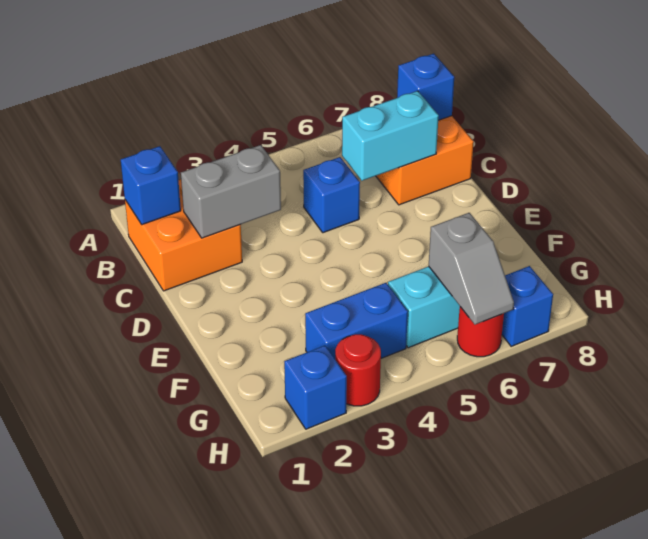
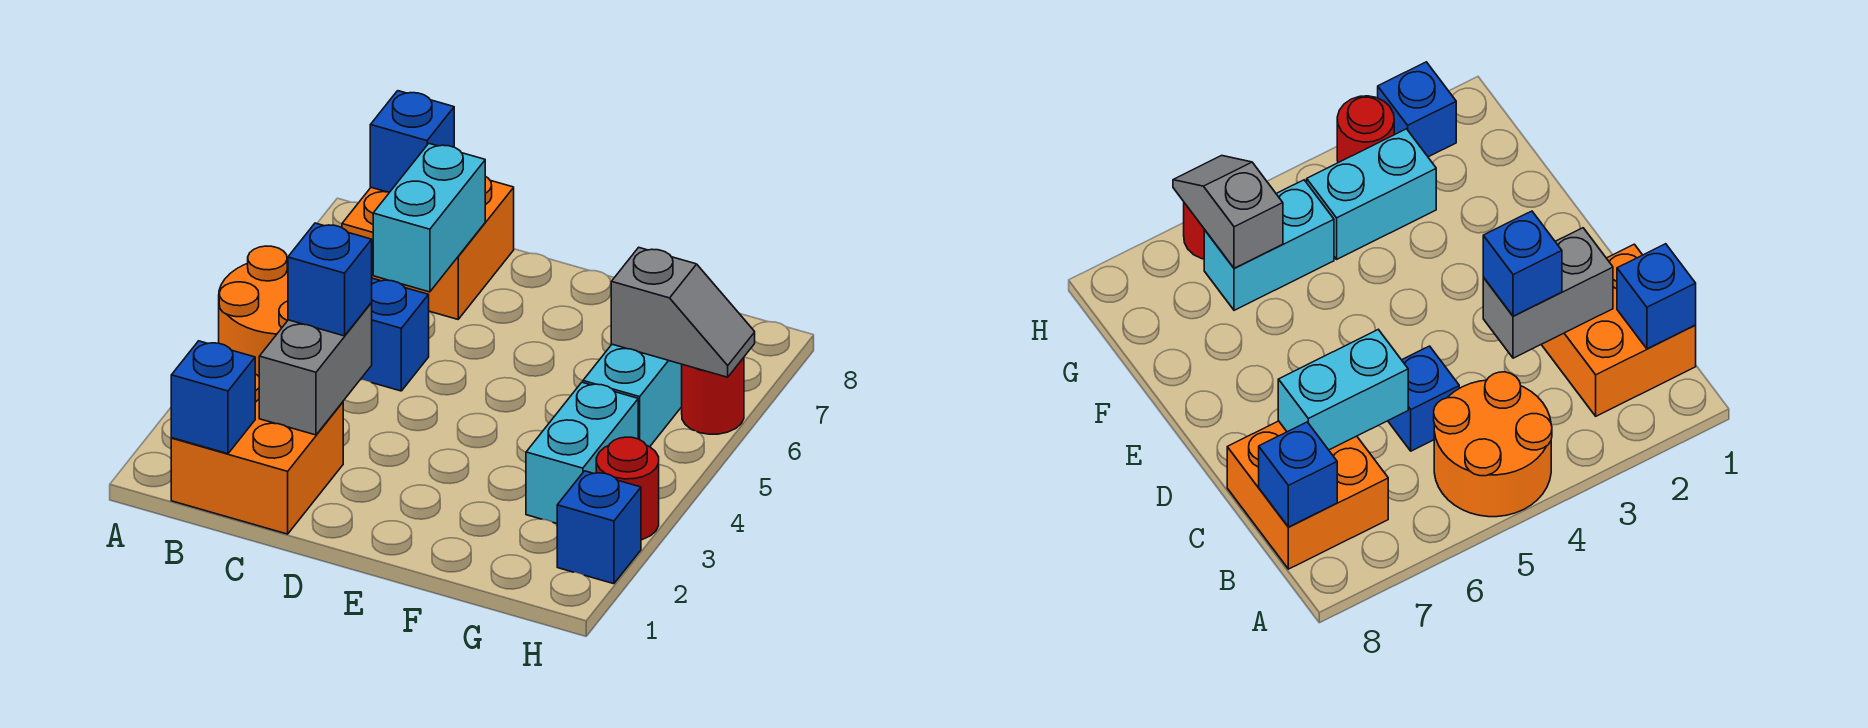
none -> orange round brick A4:B5 level 1
blue brick G3:G4 level 1 -> cyan brick G3:G4 level 1
blue brick H7 level 1 -> blue brick C3 level 3

